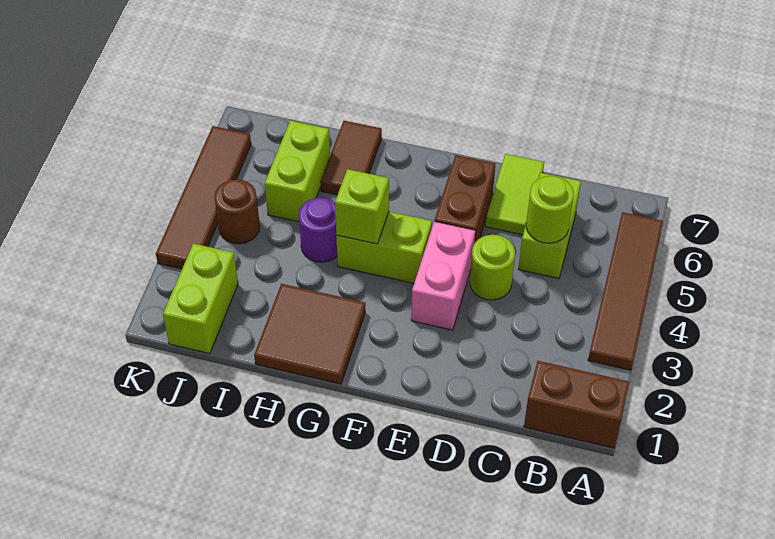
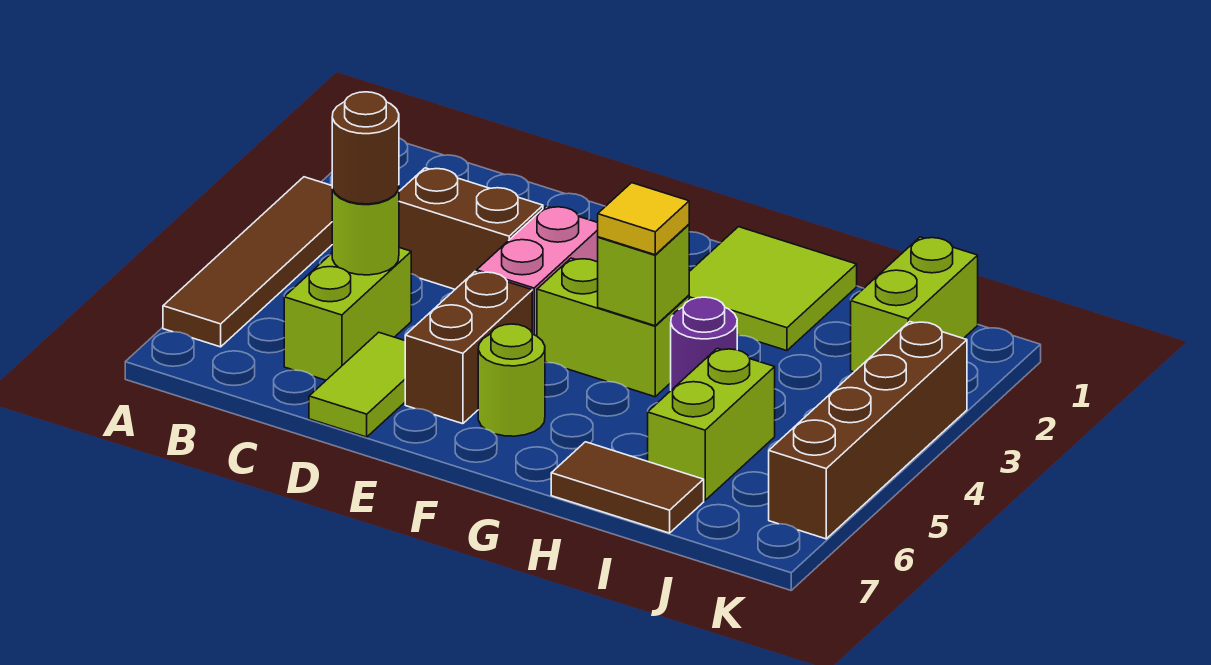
brown brick A1:B1 level 1 -> brown brick C3:D3 level 1
lime round brick D4 level 1 -> lime round brick F6 level 1
brown tile G1:H2 level 1 -> lime tile G1:H2 level 1
none -> yellow tile G4 level 3
brown tile H6:H7 level 1 -> brown tile H7:I7 level 1
brown round brick J4 level 1 -> brown round brick C5 level 3
brown tile K3:K6 level 1 -> brown brick K3:K6 level 1

